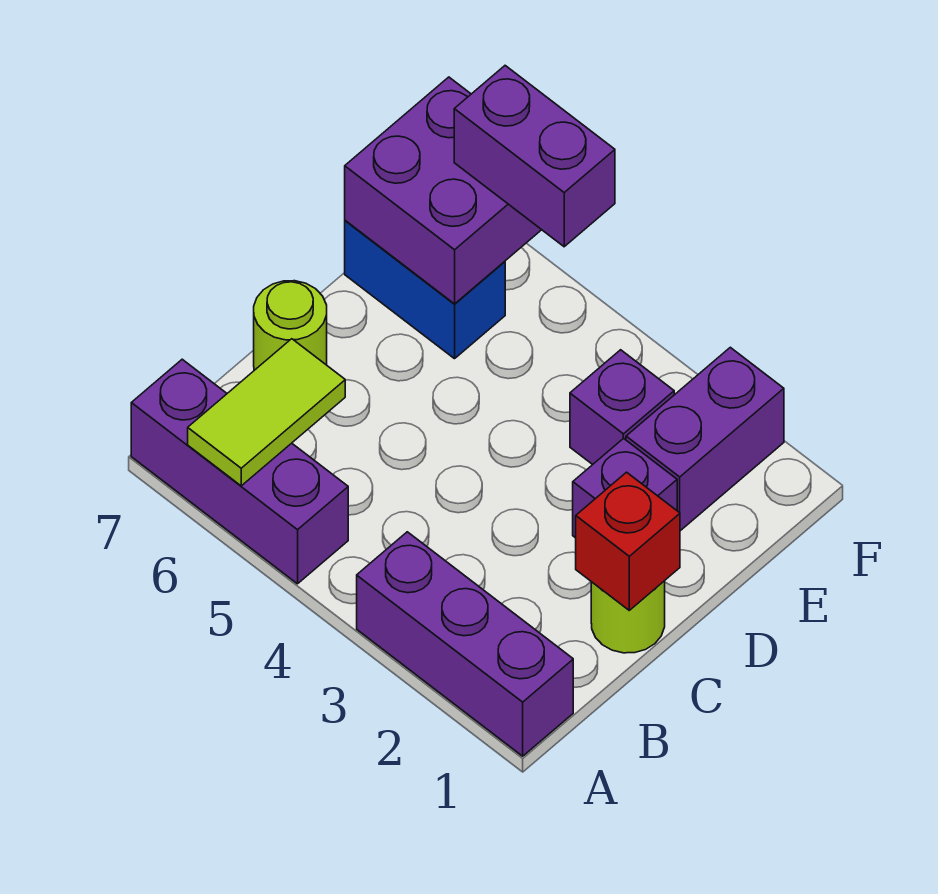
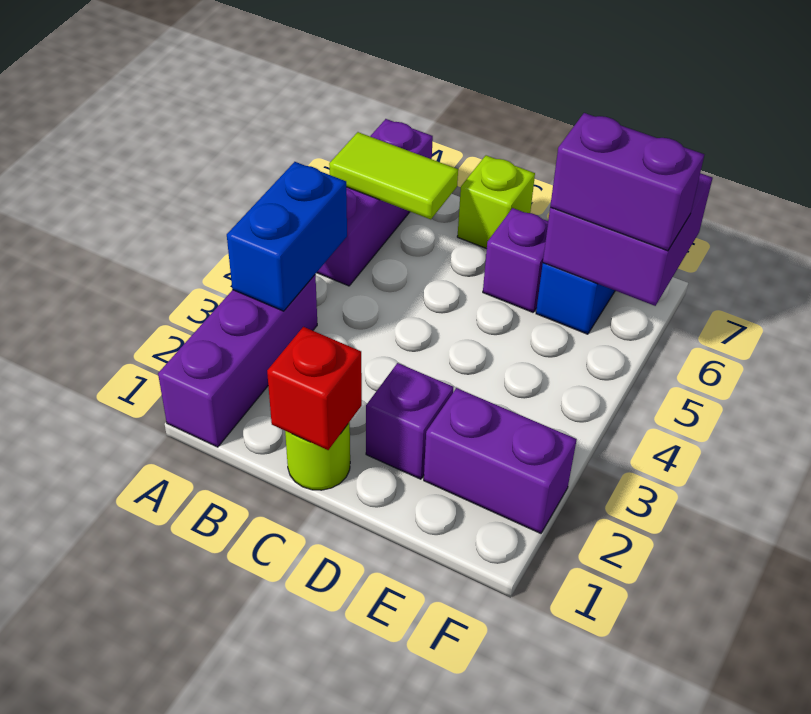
none -> blue brick A3:A4 level 2
lime round brick C7 level 1 -> lime brick C7 level 1
purple brick E3 level 1 -> purple brick D6 level 1
purple brick F5:F6 level 3 -> purple brick E6:F6 level 3

